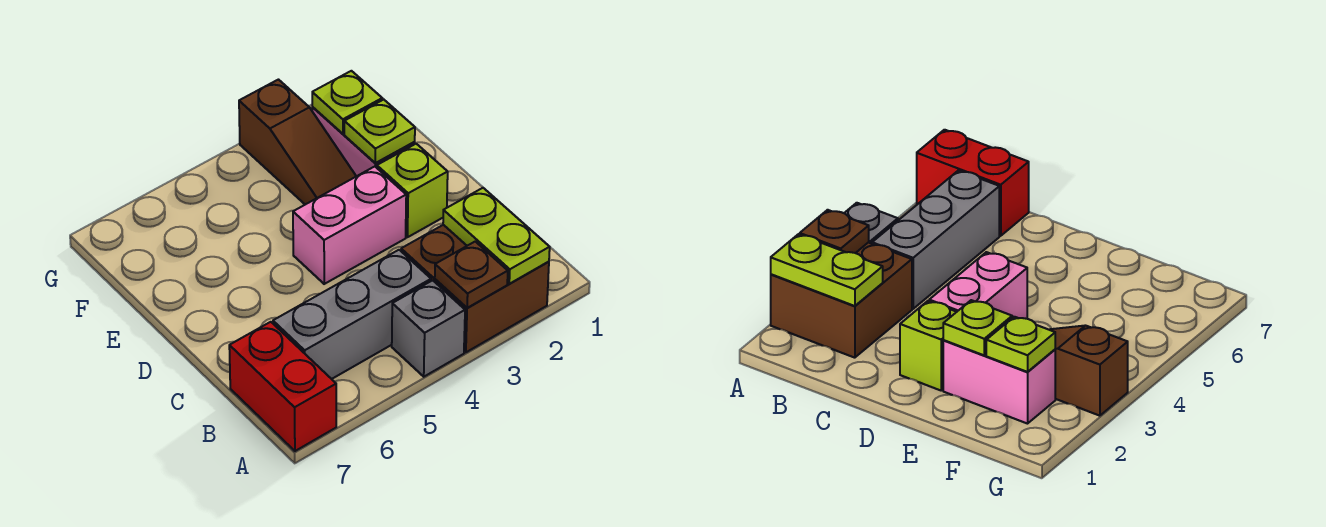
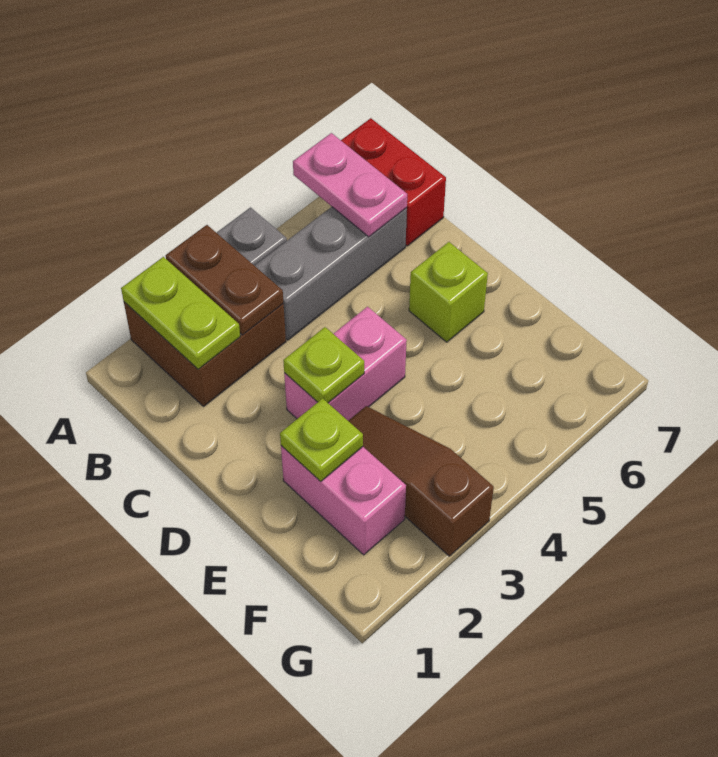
brown plate A3 level 2 -> brown plate A3:B3 level 2
none -> pink plate A6:B6 level 2
lime brick D2 level 1 -> lime brick D6 level 1
lime plate F2 level 2 -> lime plate D3 level 2

